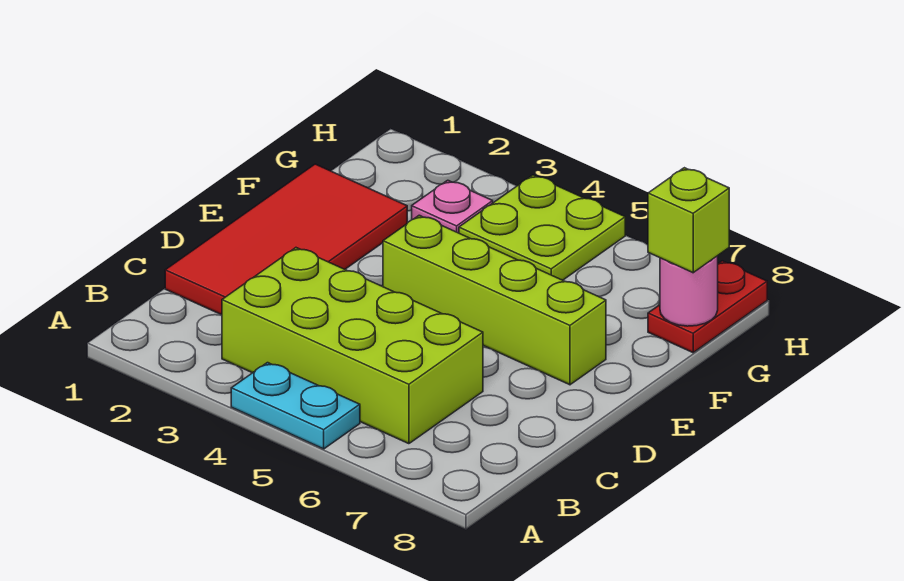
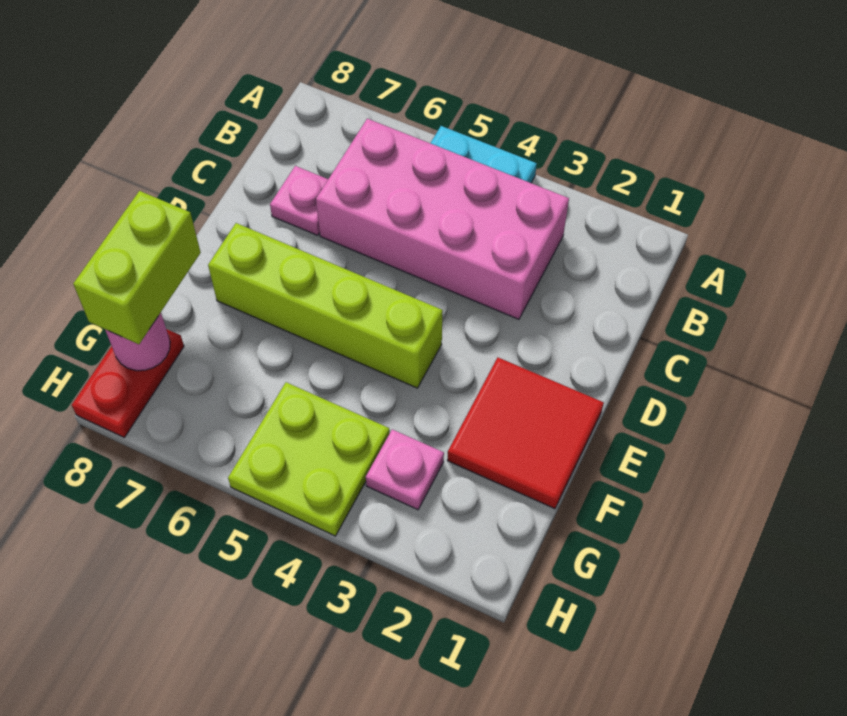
lime brick B3:C6 level 1 -> pink brick B3:C6 level 1
red tile C1:F2 level 1 -> red tile E1:F2 level 1
none -> pink plate C7 level 1
lime brick G8 level 3 -> lime brick F8:G8 level 3

